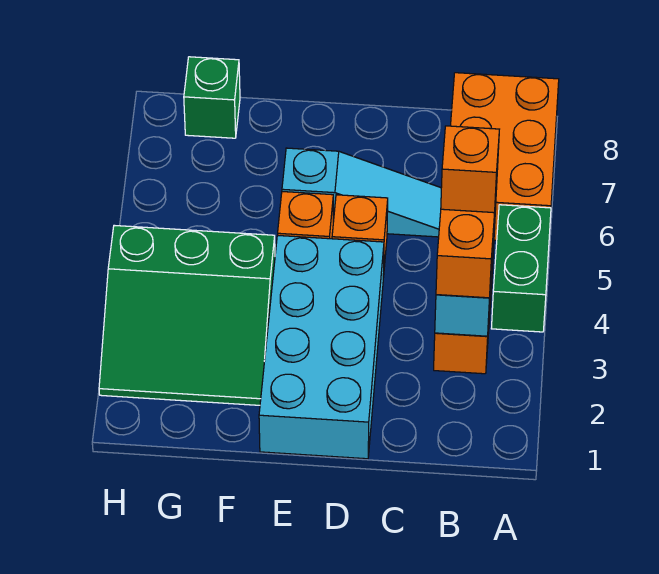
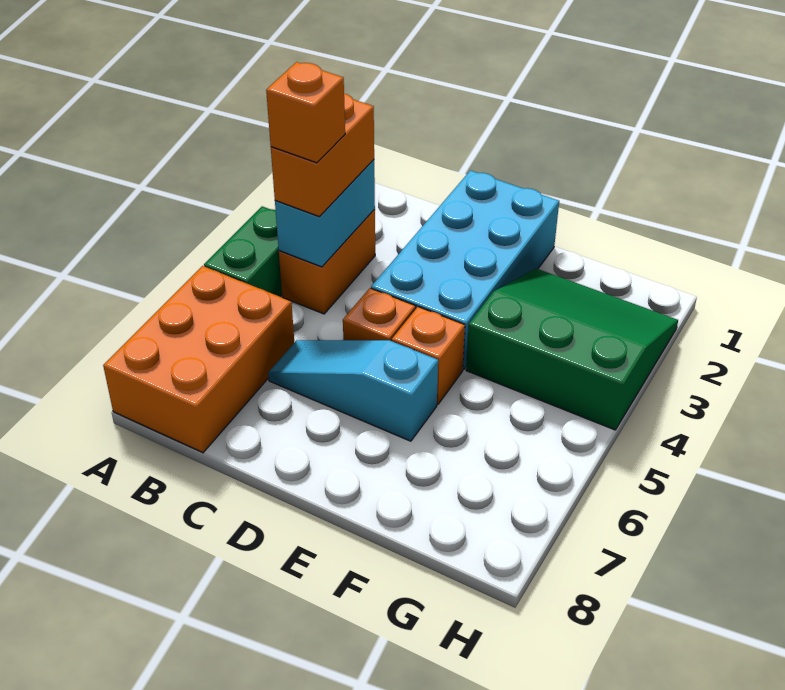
green brick G8 level 1 -> none

